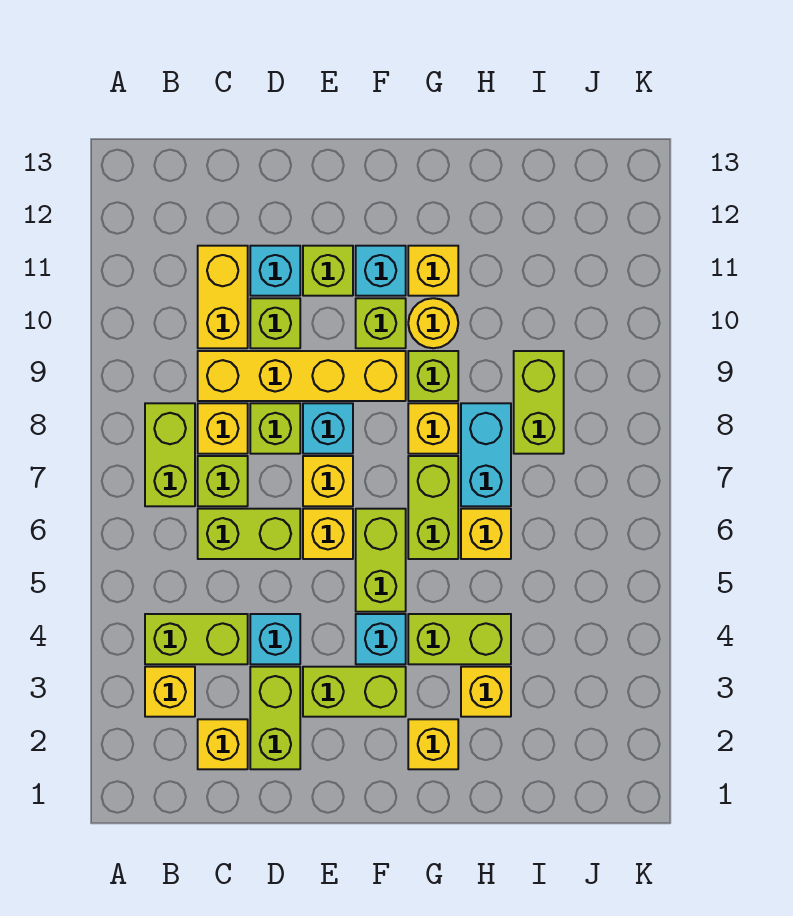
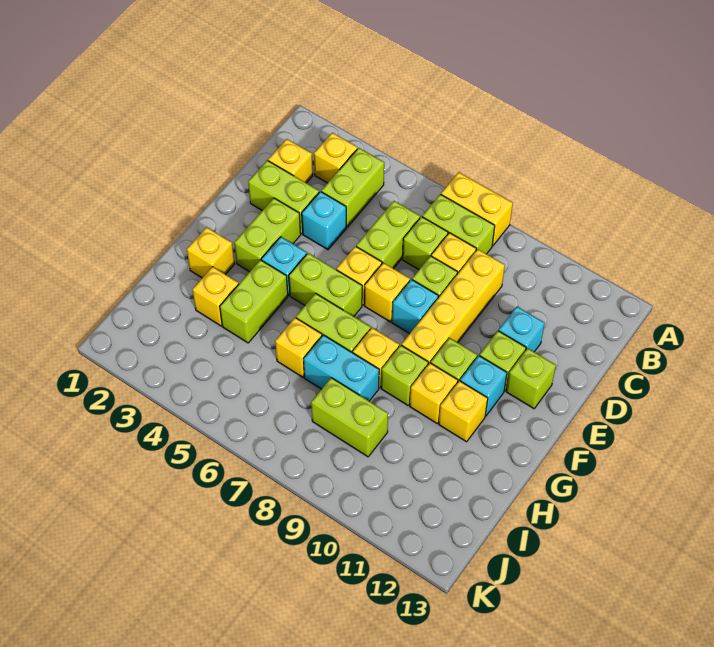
yellow brick C10:C11 level 1 -> yellow brick A7:A8 level 1
lime brick D10 level 1 -> lime brick E12 level 1
yellow round brick G10 level 1 -> yellow brick G10 level 1

